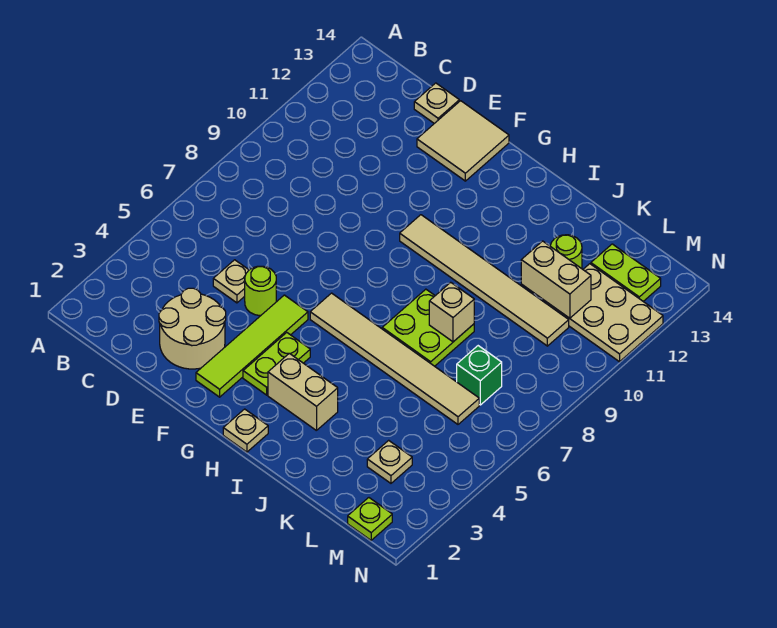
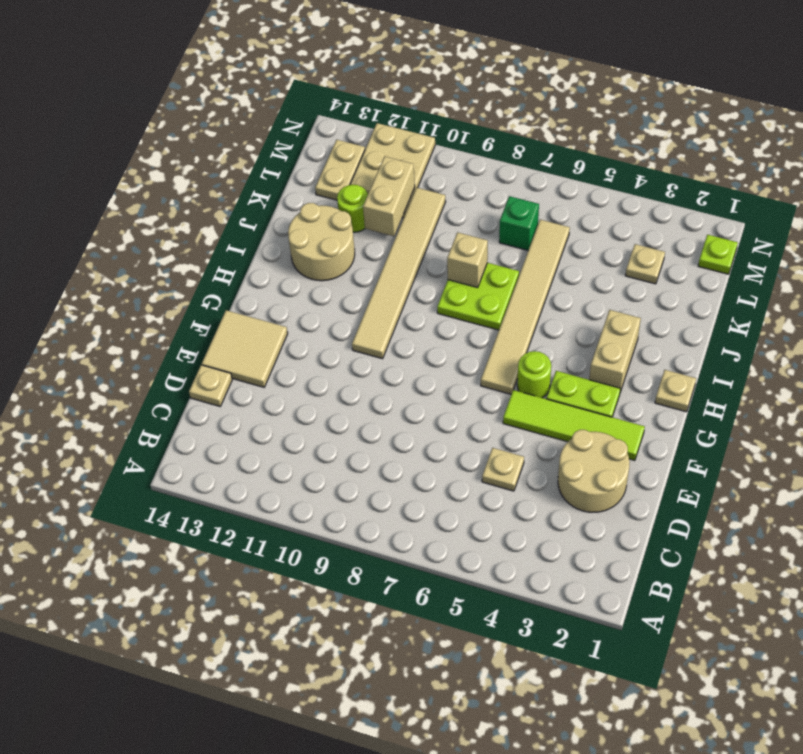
lime round brick E5 level 1 -> lime round brick G5 level 1
none -> tan round brick I12:J13 level 1
lime plate L13:M13 level 1 -> tan plate L13:M13 level 1

